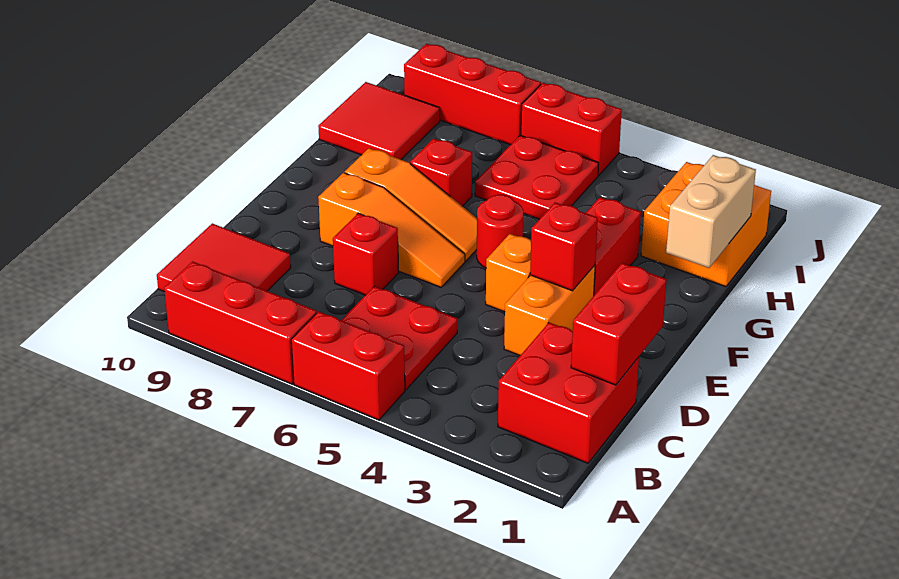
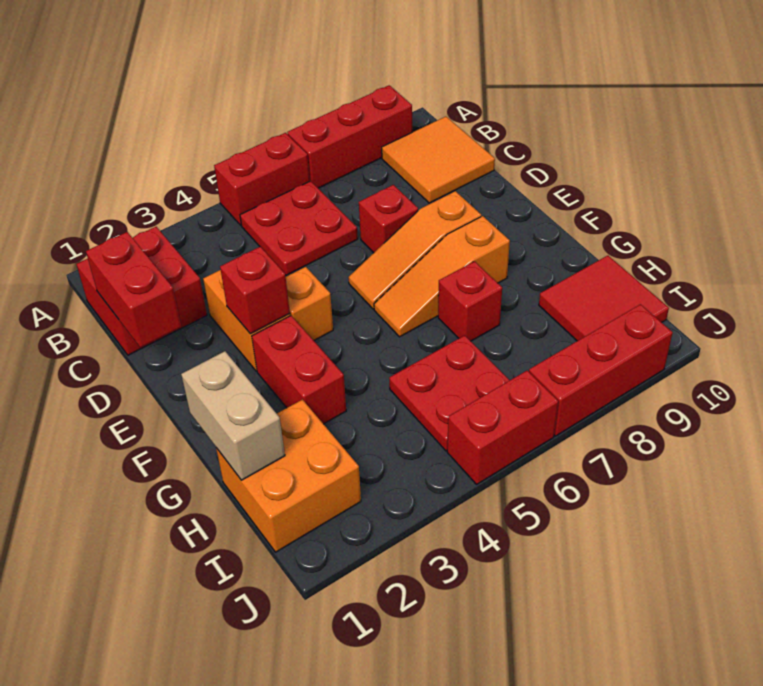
red tile B9:C10 level 1 -> orange tile B9:C10 level 1
red round brick F5 level 1 -> none

